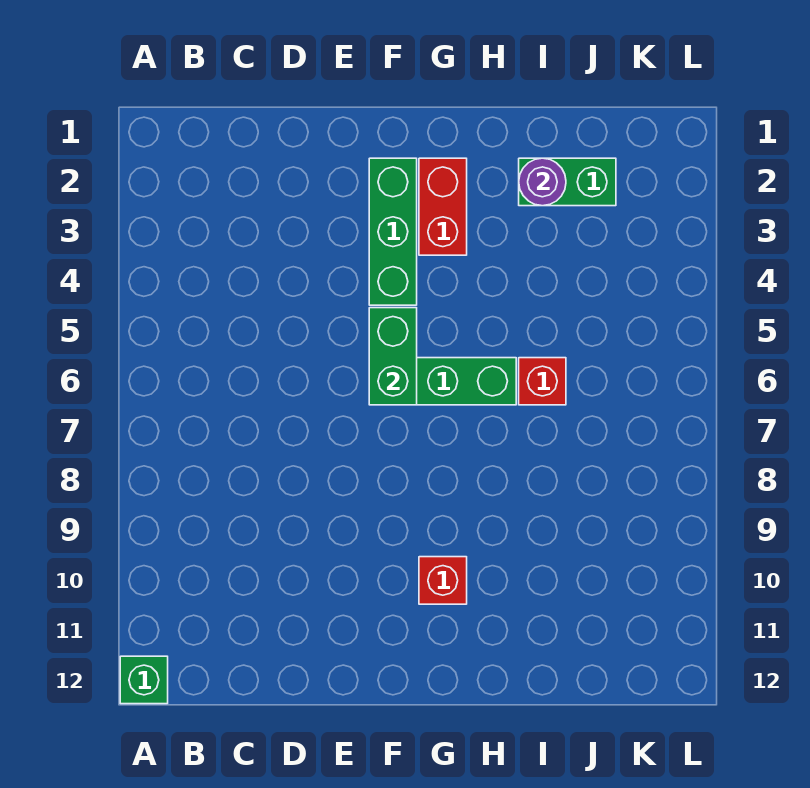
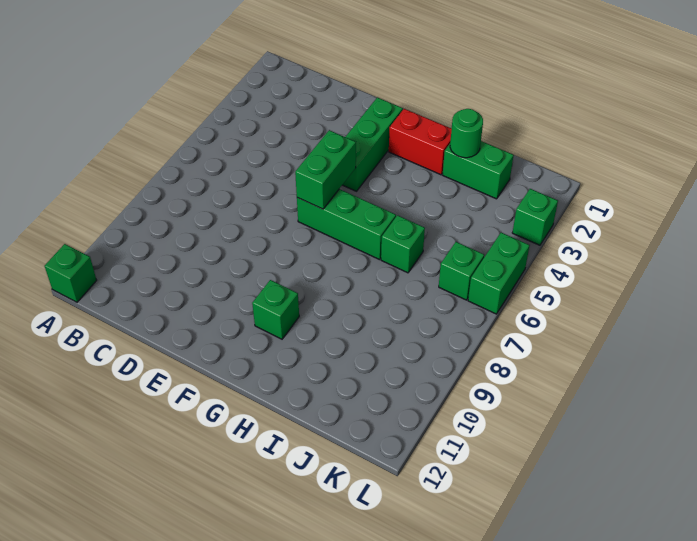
red brick G2:G3 level 1 -> red brick G2:H2 level 1
red brick G10 level 1 -> green brick G10 level 1
purple round brick I2 level 2 -> green round brick I2 level 2
red brick I6 level 1 -> green brick I6 level 1
none -> green brick K6 level 1
none -> green brick L3 level 1
none -> green brick L5:L6 level 1

